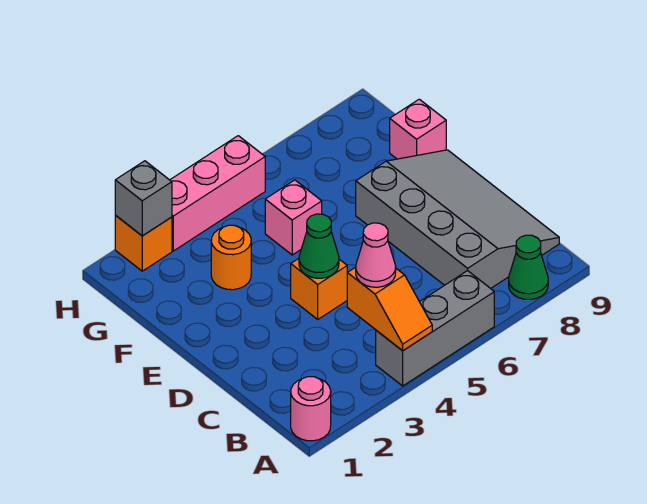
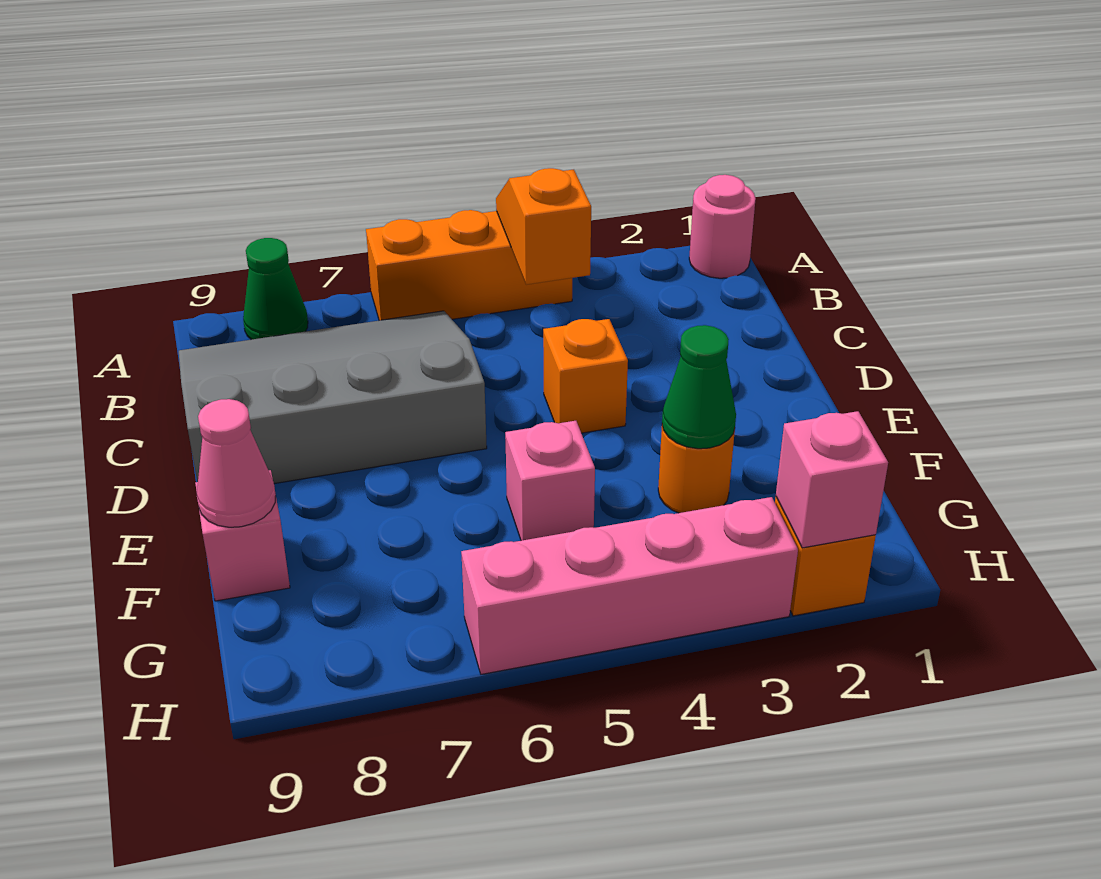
grey brick A4:A6 level 1 -> orange brick A4:A6 level 1
pink cone B4 level 3 -> pink cone F9 level 2
grey slope B7:E9 level 1 top 7 -> grey slope B6:D9 level 1 top D
green cone D4 level 2 -> green cone F3 level 2
grey brick H2 level 2 -> pink brick H2 level 2
pink brick H3:H5 level 1 -> pink brick H3:H6 level 1

